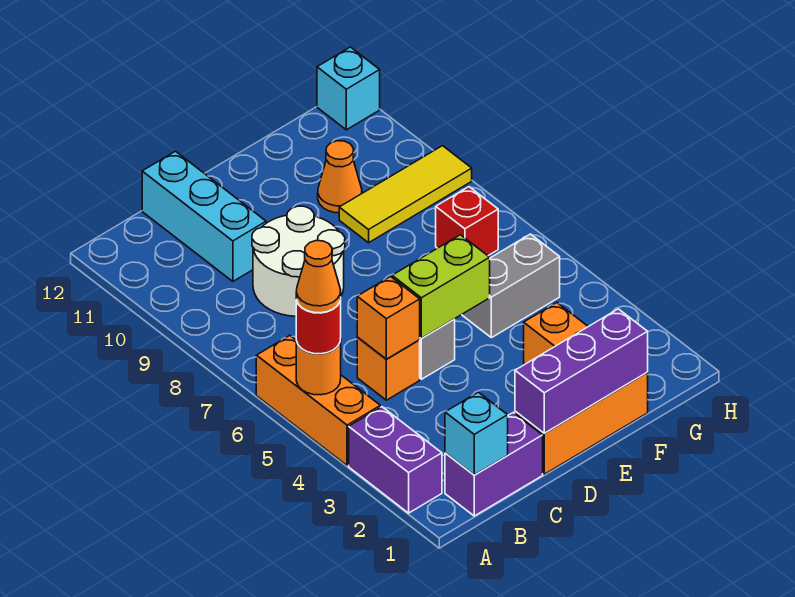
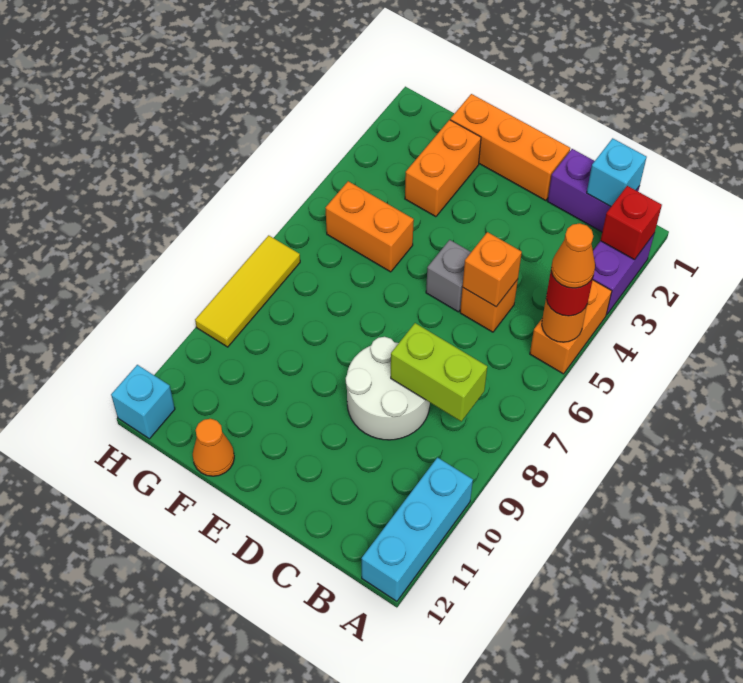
orange brick A4:A6 level 1 -> orange brick A4:A5 level 1
cyan brick C10:C12 level 1 -> cyan brick A10:A12 level 1
purple brick D1:F1 level 2 -> none
lime brick D5:E5 level 2 -> lime brick B8:C8 level 2
grey brick F5:G5 level 1 -> orange brick F5:G5 level 1
yellow tile F9:H9 level 1 -> yellow tile H7:H9 level 1
orange cone F10 level 1 -> orange cone F12 level 1
red brick G7 level 1 -> red brick A2 level 2

